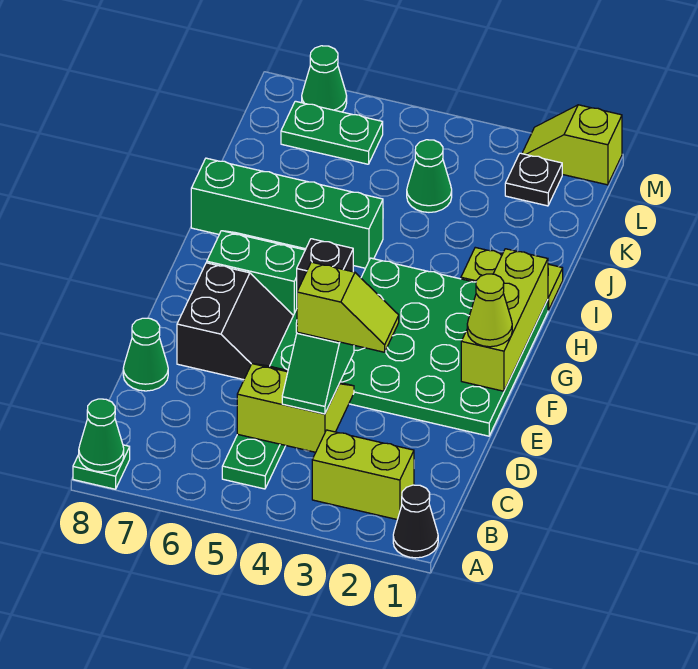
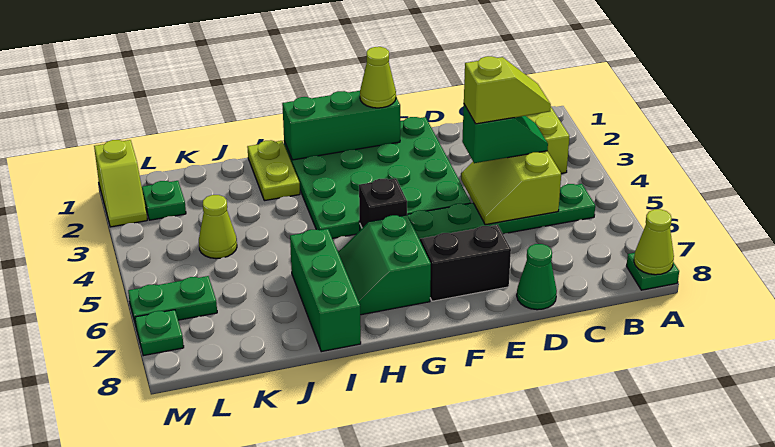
black cone A1 level 1 -> none
green cone A8 level 2 -> lime cone A8 level 2
lime slope D3:D4 level 4 top 4 -> lime slope C4:D4 level 4 top D
lime brick F1:H1 level 2 -> green brick F1:H1 level 2
green brick I5:I8 level 1 -> green brick I6:I8 level 1
green cone K4 level 1 -> lime cone K4 level 1
black plate L2 level 1 -> green plate L2 level 1
green plate L6:L7 level 1 -> green plate L6:M6 level 1
green cone M7 level 1 -> green plate M7 level 1

